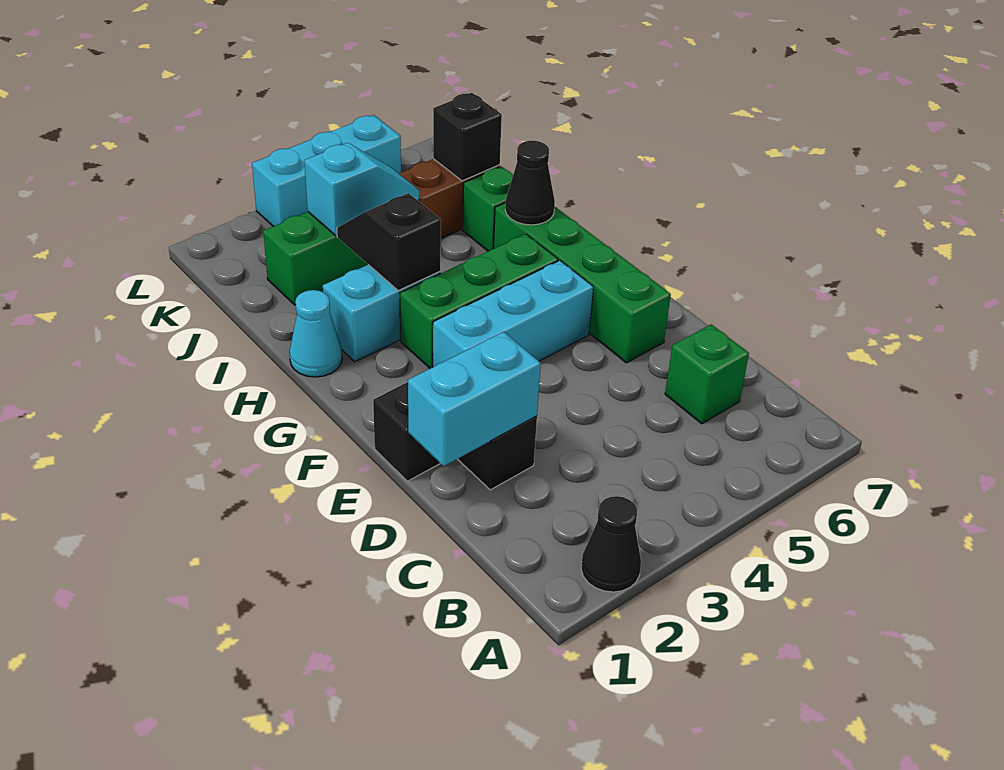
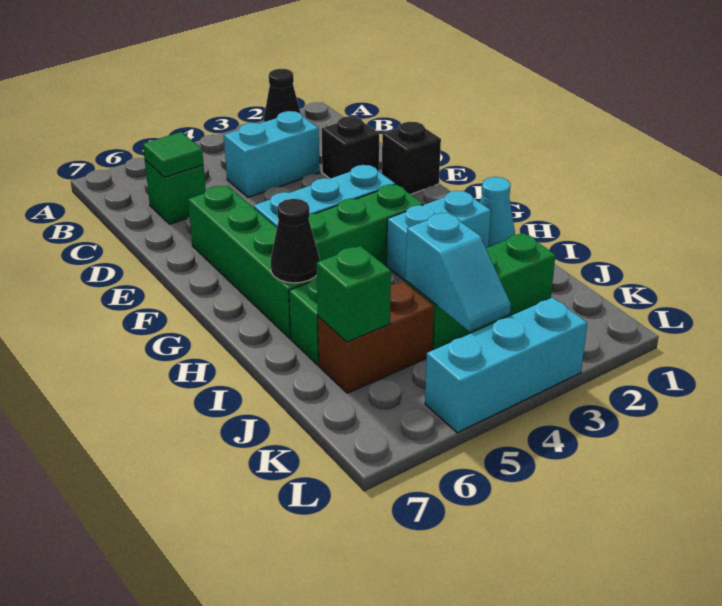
none -> green tile C6 level 2
cyan brick D1:D2 level 2 -> cyan brick C3:C4 level 1
black slope H3:I3 level 2 top H -> none
cyan slope J3:J4 level 2 top 3 -> cyan slope J4:K4 level 2 top J
black brick J6 level 2 -> green brick J6 level 2

